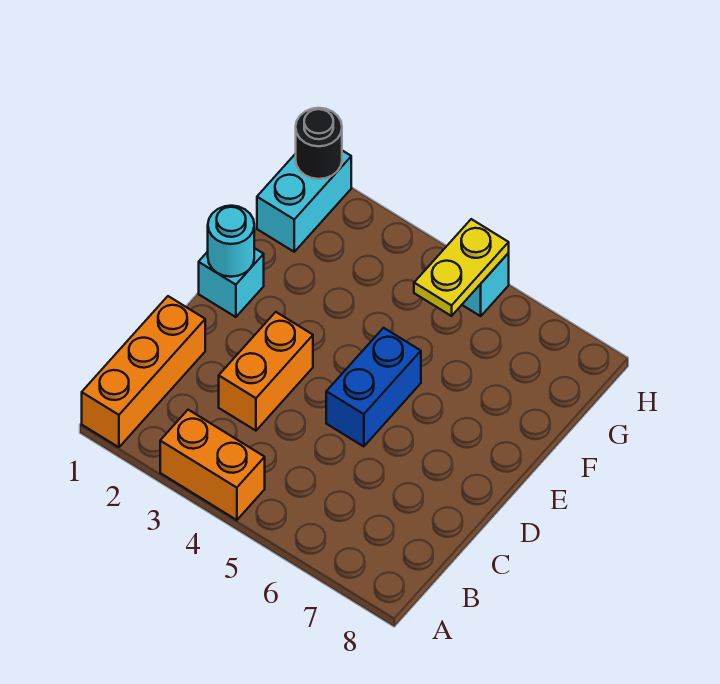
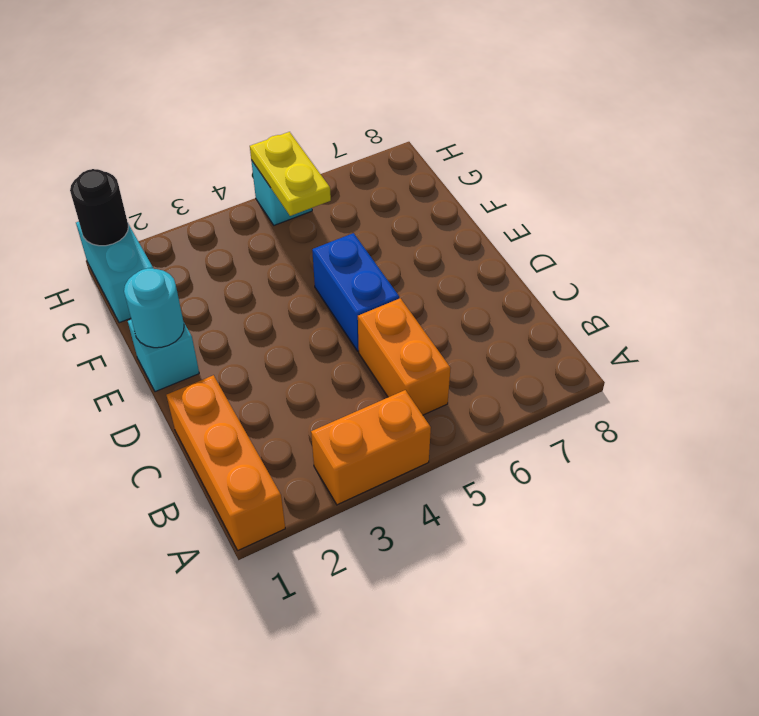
orange brick C3:D3 level 1 -> orange brick B5:C5 level 1

